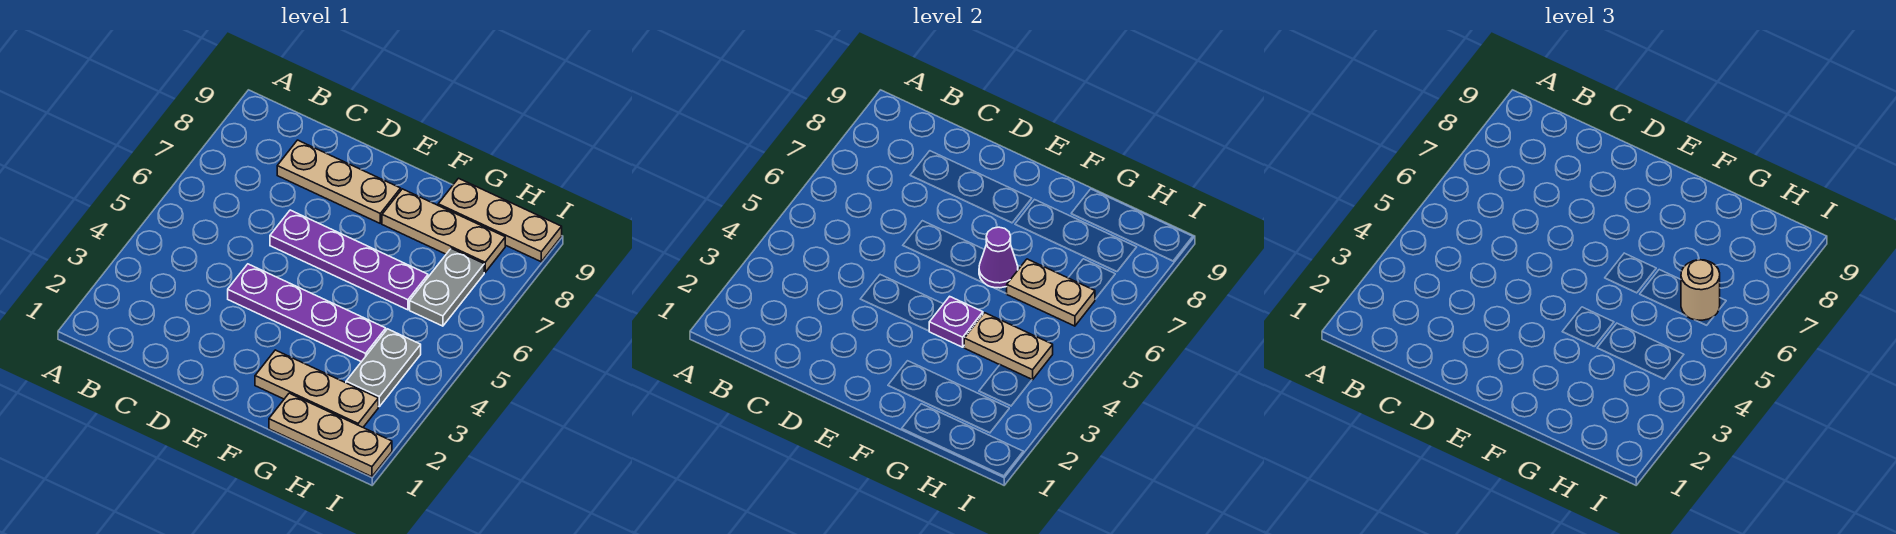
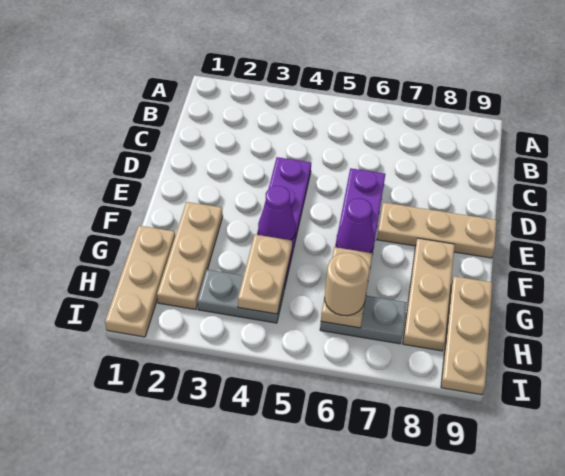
tan plate C8:E8 level 1 -> tan plate E7:E9 level 1
purple plate F4 level 2 -> purple cone F4 level 2

